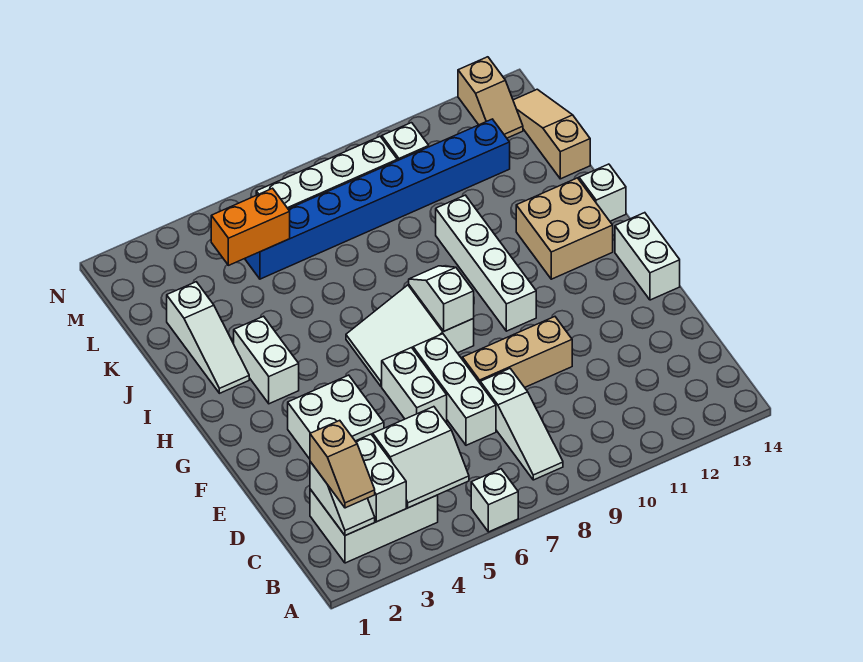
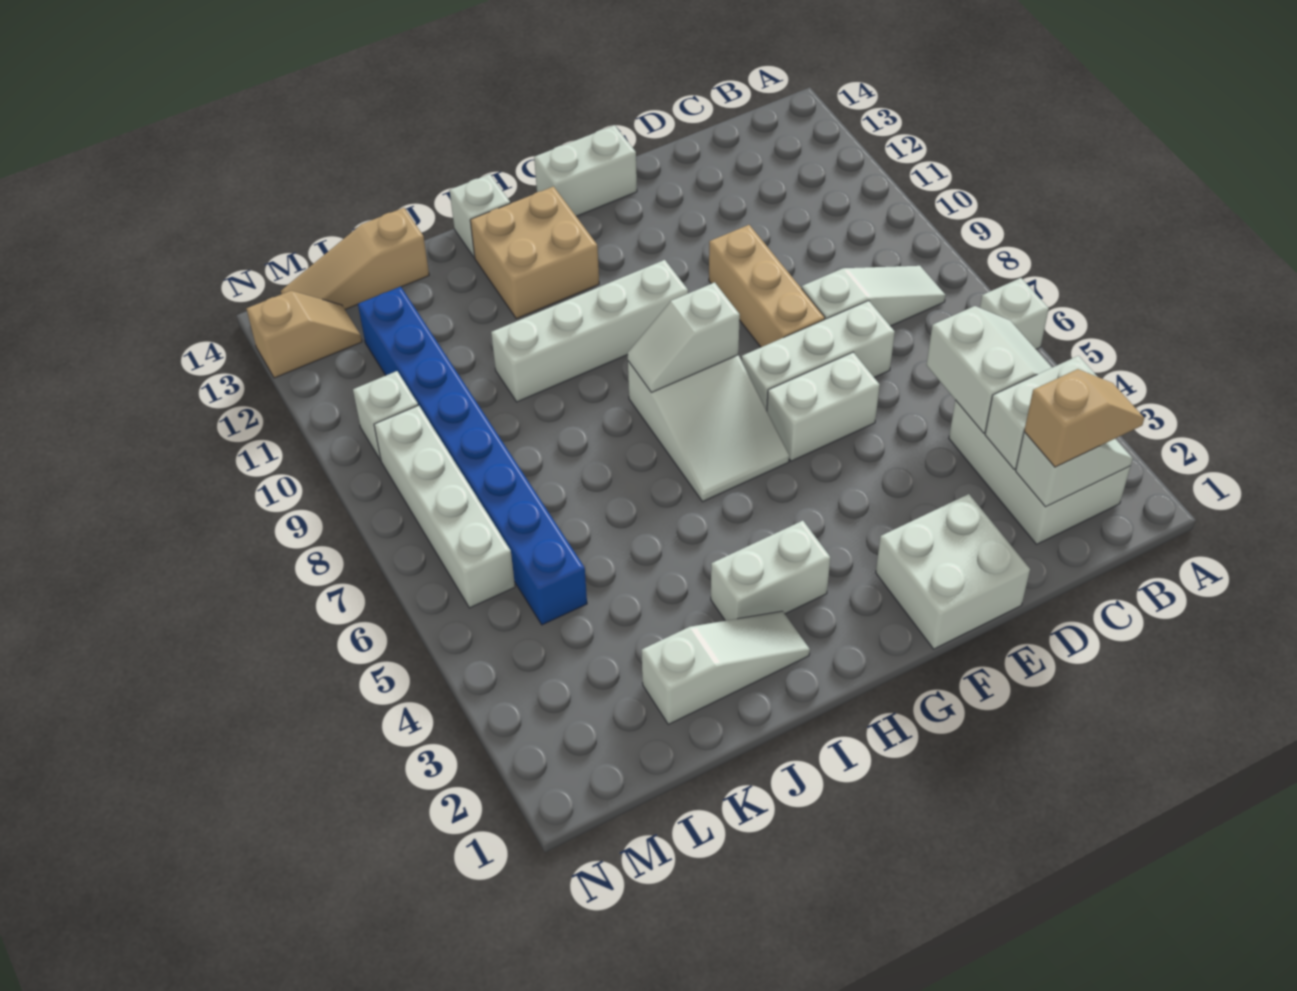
white brick E3:F4 level 1 -> white brick E1:F2 level 1
orange brick L4:L5 level 2 -> none

